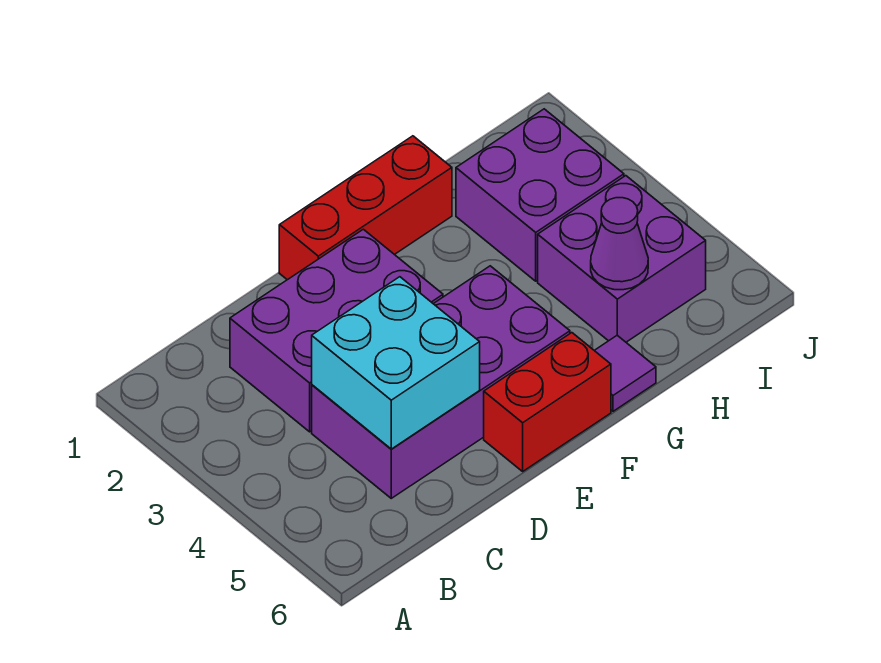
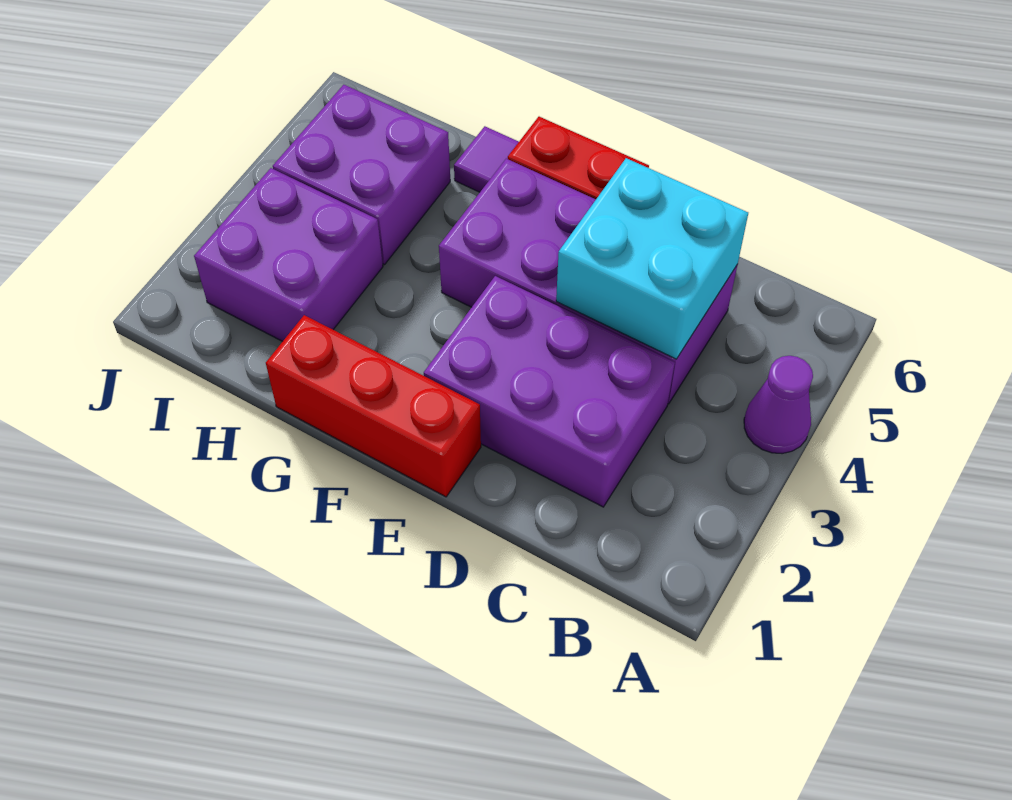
purple cone H5 level 2 -> purple cone A4 level 1

